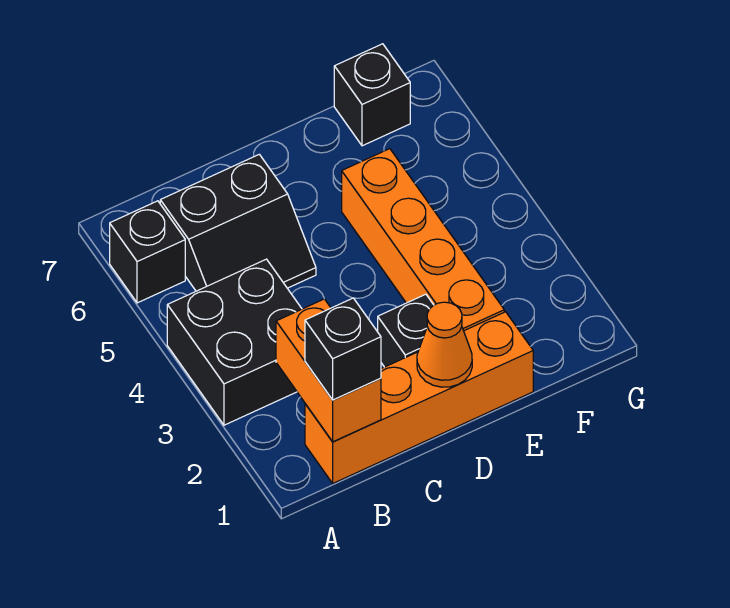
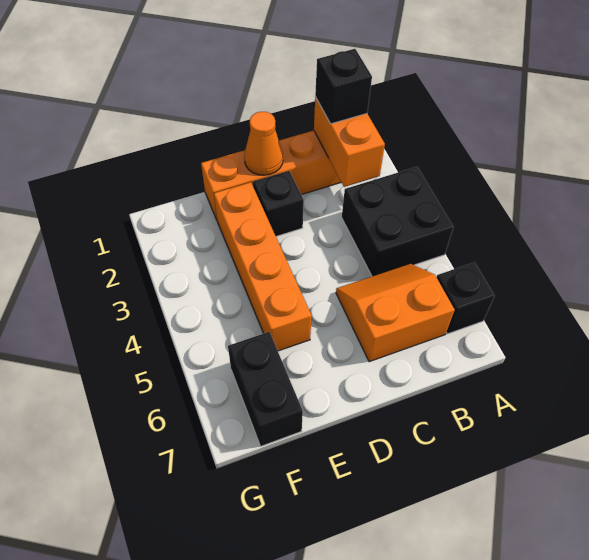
black slope B5:C6 level 1 top 6 -> orange slope B5:C6 level 1 top 6
black brick F7 level 1 -> black brick F6:F7 level 1

